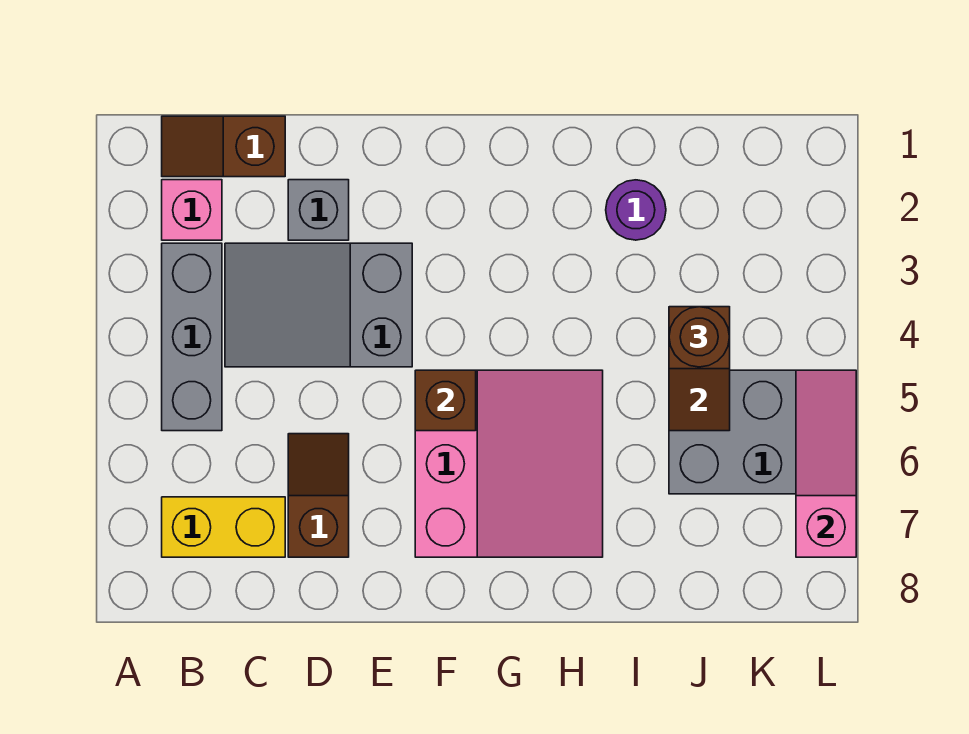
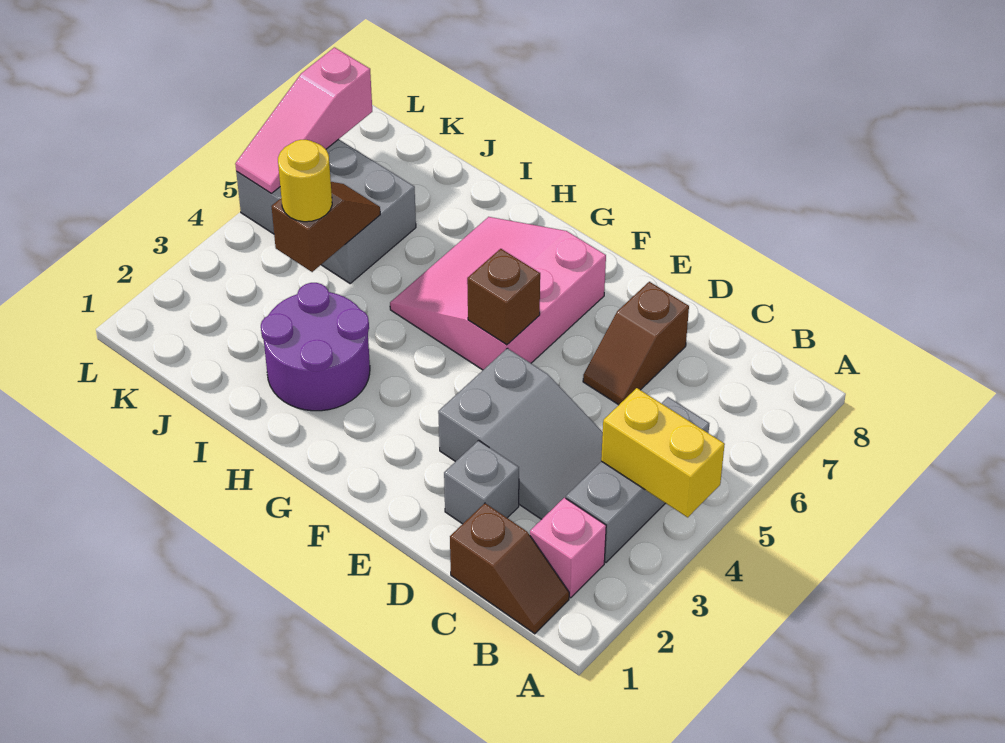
yellow brick B7:C7 level 1 -> yellow brick A4:B4 level 2
purple round brick I2 level 1 -> purple round brick H2:I3 level 1
brown round brick J4 level 3 -> yellow round brick J4 level 3

